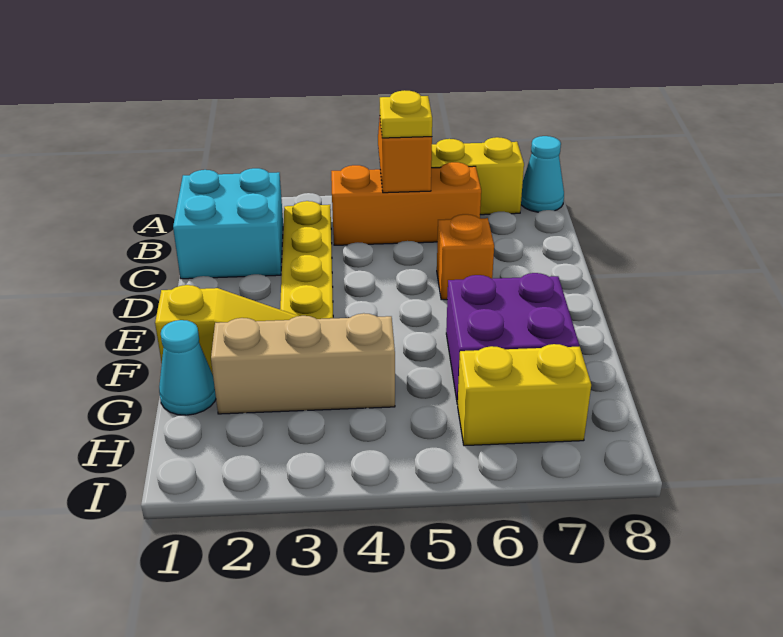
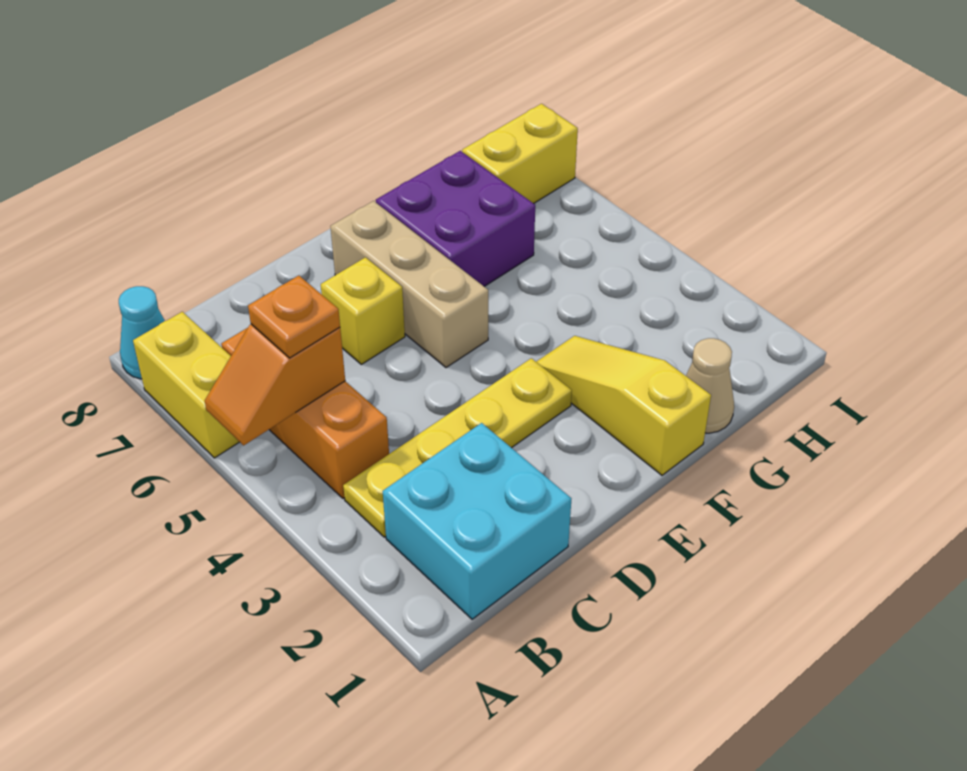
yellow plate B5 level 3 -> orange plate B5 level 3
orange brick D6 level 1 -> yellow brick D6 level 1
cyan cone G1 level 1 -> tan cone G1 level 1
tan brick G2:G4 level 1 -> tan brick E5:E7 level 1
yellow brick H6:H7 level 1 -> yellow brick H7:I7 level 1

